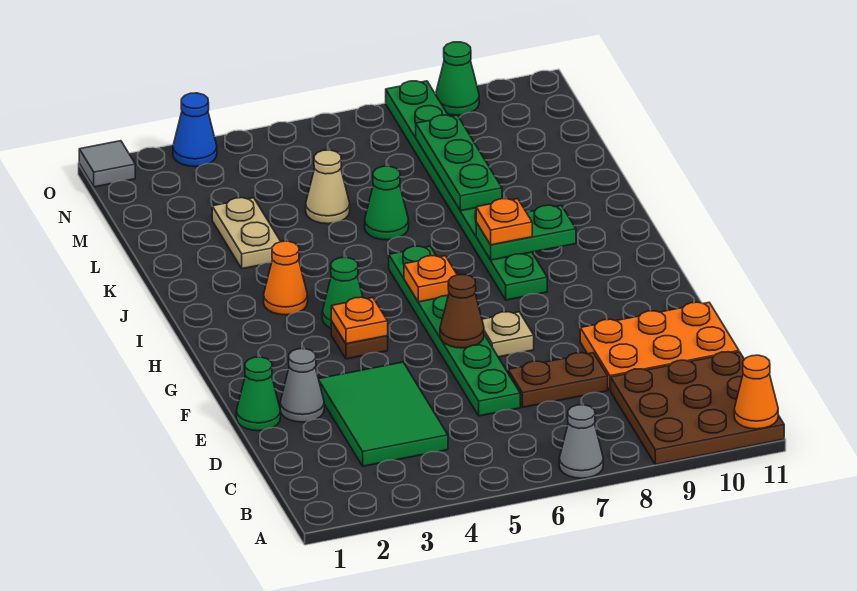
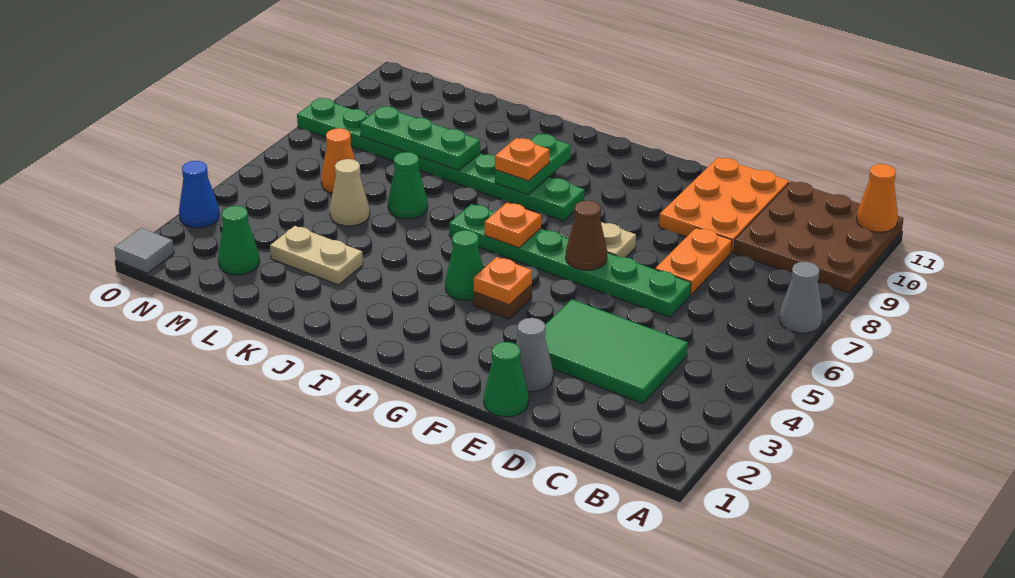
brown plate D7:D8 level 1 -> orange plate D7:D8 level 1
orange cone I3 level 1 -> orange cone M6 level 1
green cone O9 level 1 -> green cone M2 level 1

